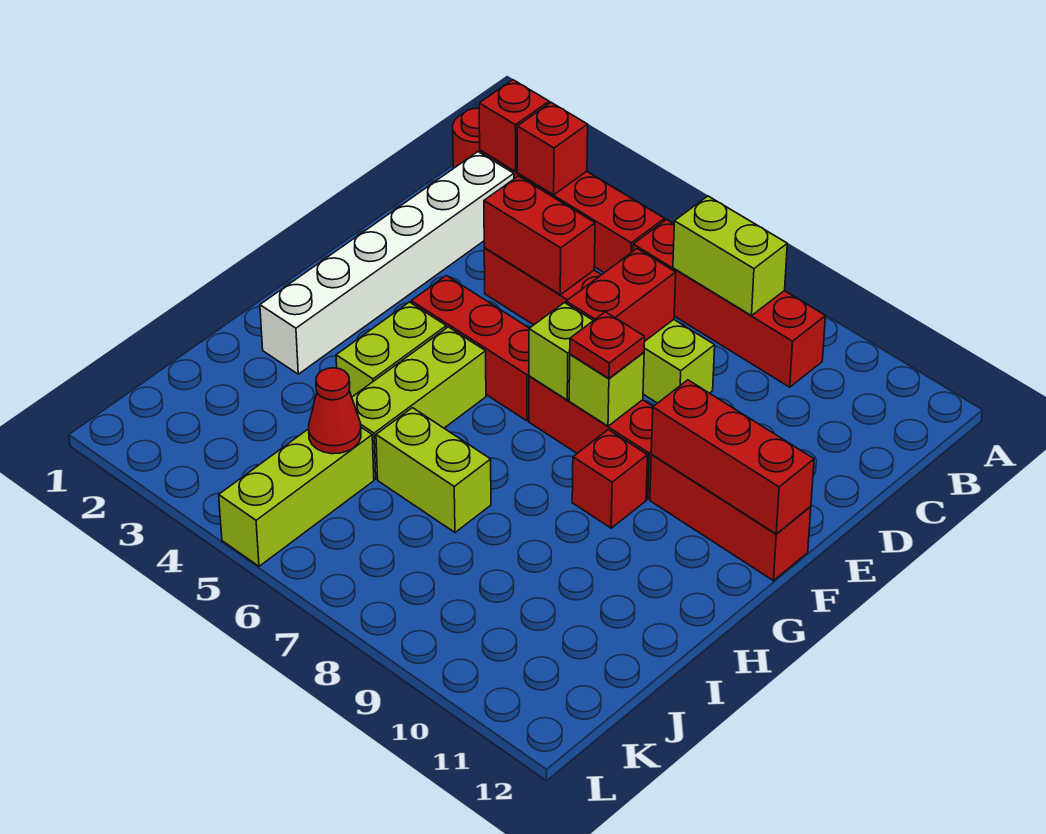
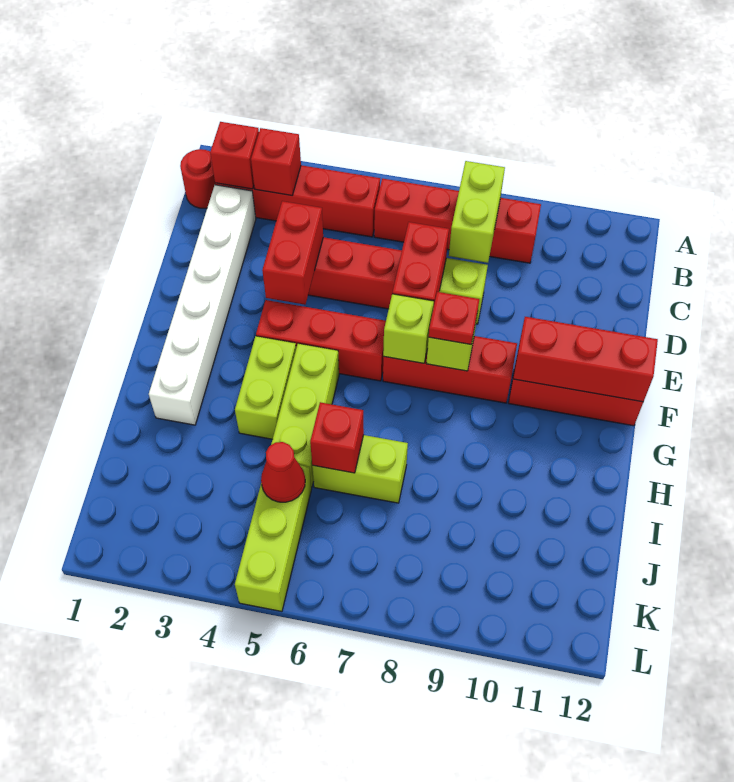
lime brick B7:B8 level 2 -> lime brick B8:C8 level 2
red brick D4:D5 level 2 -> red brick D4:E4 level 2
red brick G9 level 1 -> red brick I6 level 2

